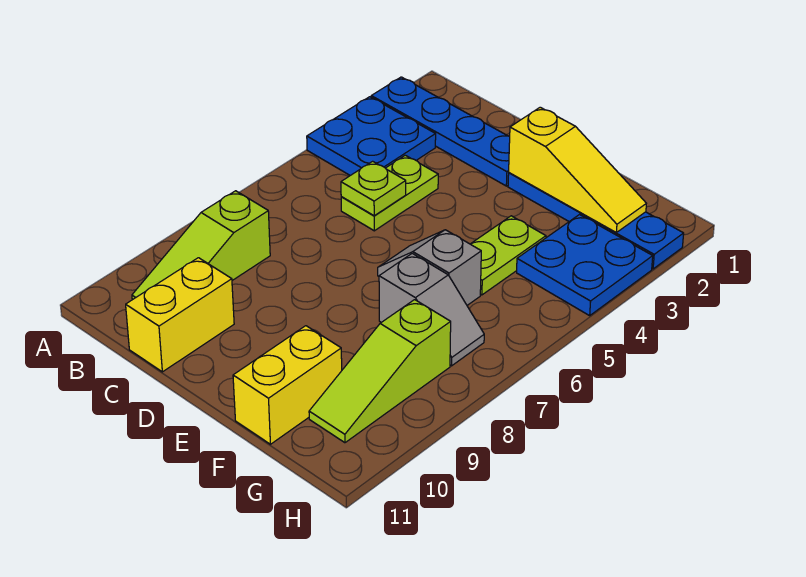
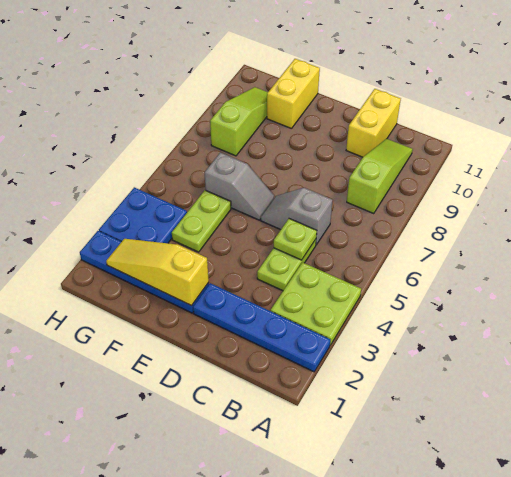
blue plate A3:B4 level 1 -> lime plate A3:B4 level 1
grey slope F7:G7 level 1 top F -> grey slope C6:D6 level 1 top C

